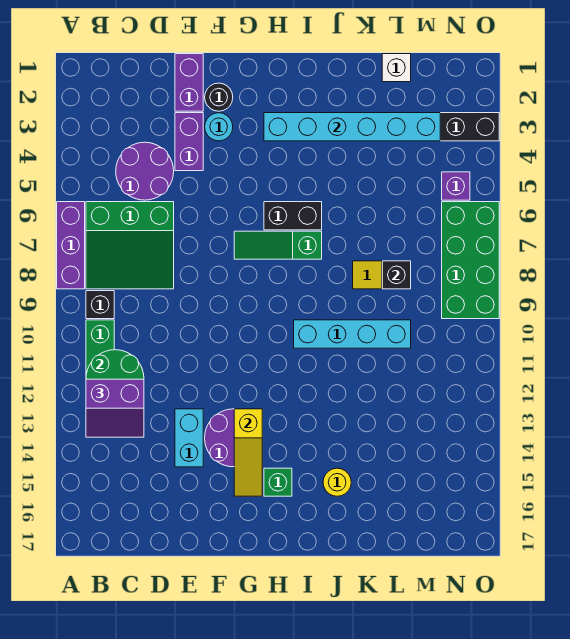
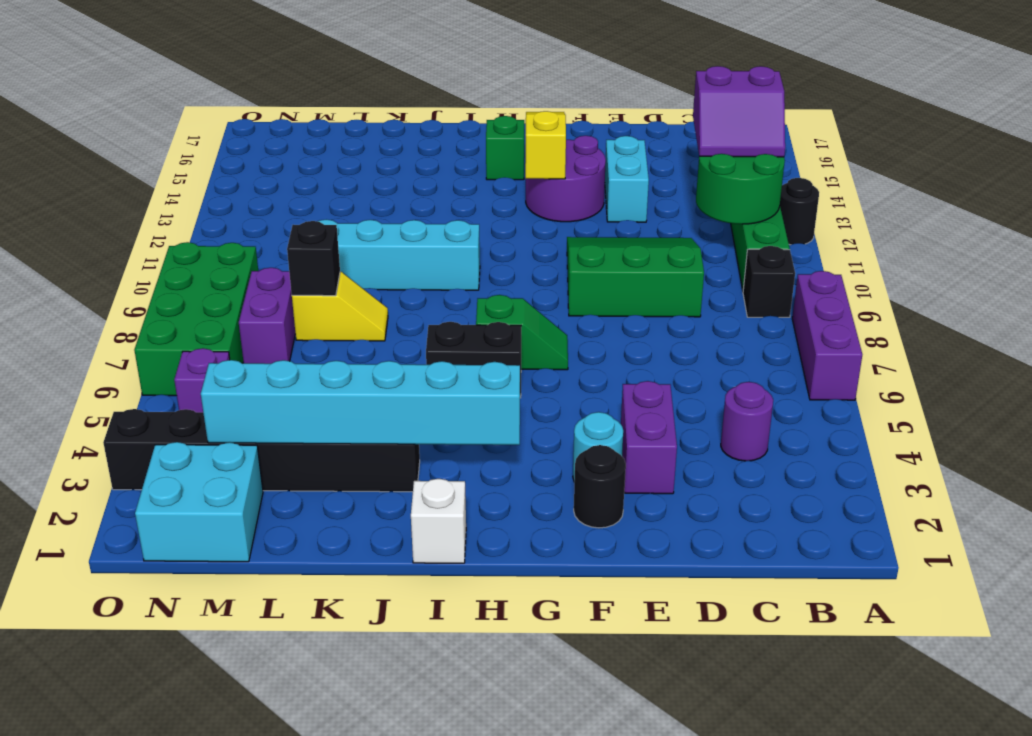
none -> black round brick A12 level 1
green slope B6:D8 level 1 top 6 -> green slope D9:F11 level 1 top 9
purple slope B12:C13 level 3 top 12 -> purple slope B12:C13 level 3 top 13
purple round brick C4:D5 level 1 -> purple round brick C4 level 1
purple brick E1:E2 level 1 -> purple brick M7:M8 level 1
green slope G7:I7 level 1 top I -> green slope G7:H7 level 1 top H
yellow round brick J15 level 1 -> none
white brick L1 level 1 -> white brick I1 level 1
none -> cyan brick M1:N2 level 1

